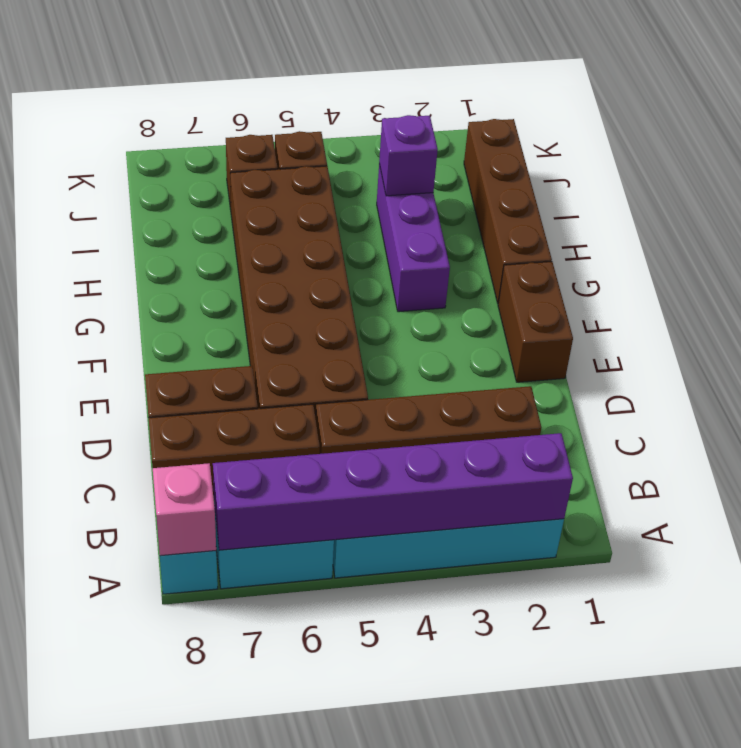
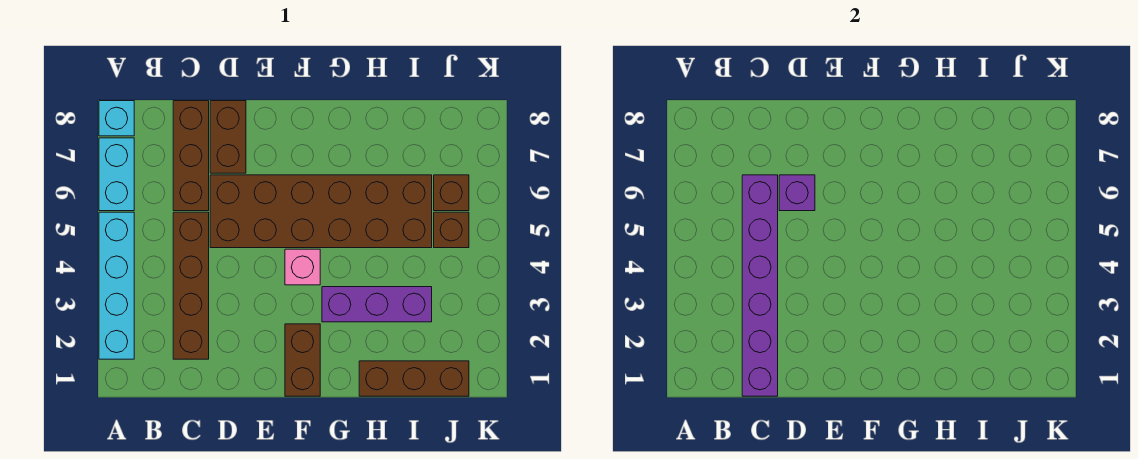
purple brick A2:A7 level 2 -> purple brick C1:C6 level 2
pink brick A8 level 2 -> pink brick F4 level 1
brown brick E1:F1 level 1 -> brown brick F1:F2 level 1
brown brick G1:J1 level 1 -> brown brick H1:J1 level 1
purple brick I3 level 2 -> purple brick D6 level 2

